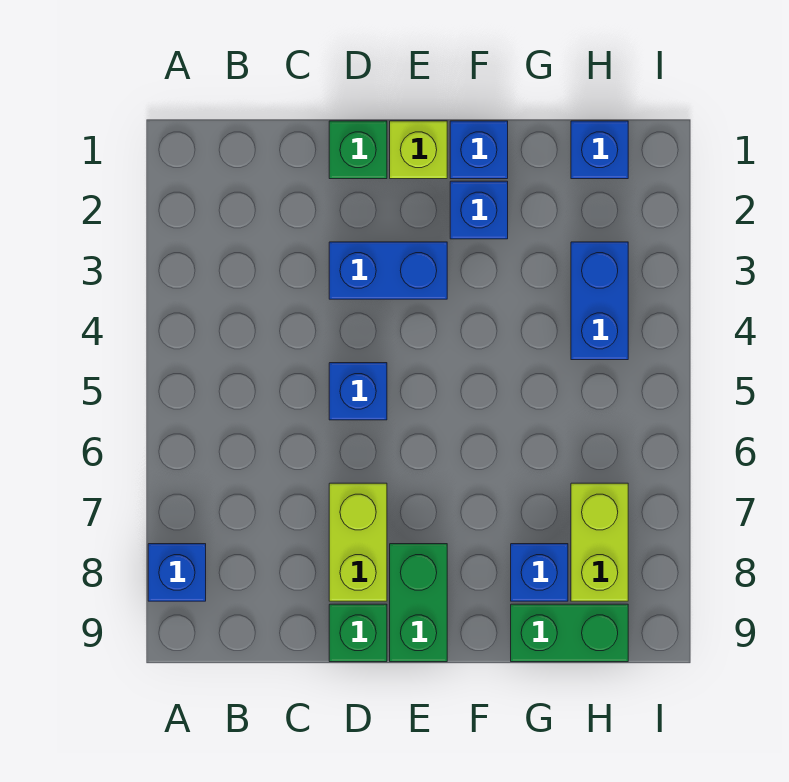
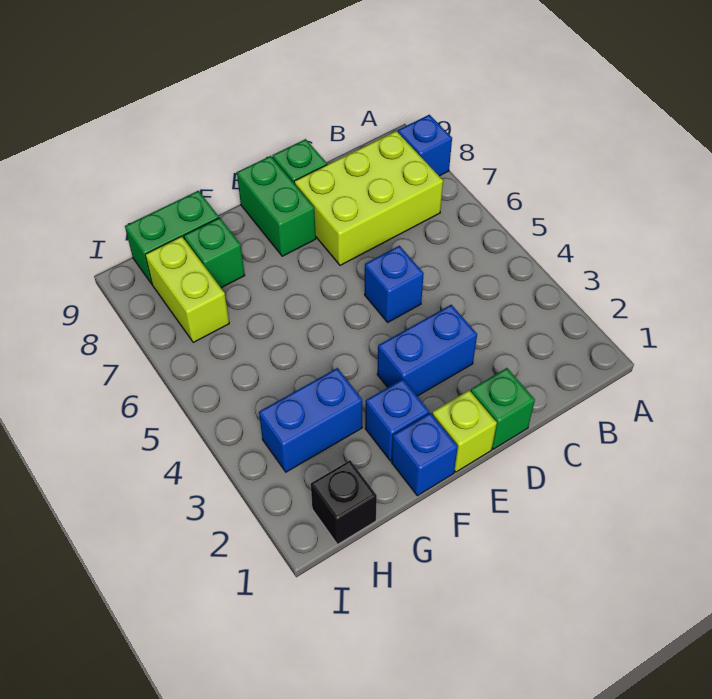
lime brick D7:D8 level 1 -> lime brick B7:D8 level 1
blue brick G8 level 1 -> green brick G8 level 1
blue brick H1 level 1 -> black brick H1 level 1
blue brick H3:H4 level 1 -> blue brick G3:H3 level 1

